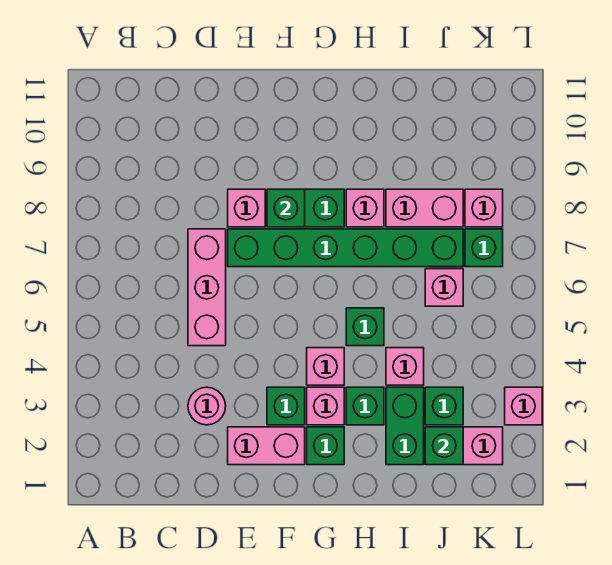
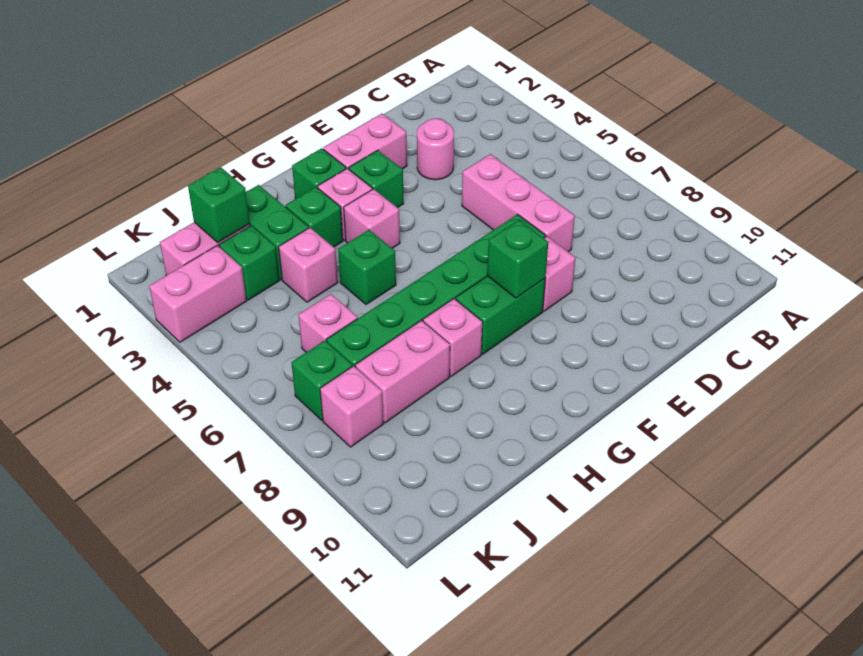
pink brick L3 level 1 -> pink brick K3:L3 level 1

